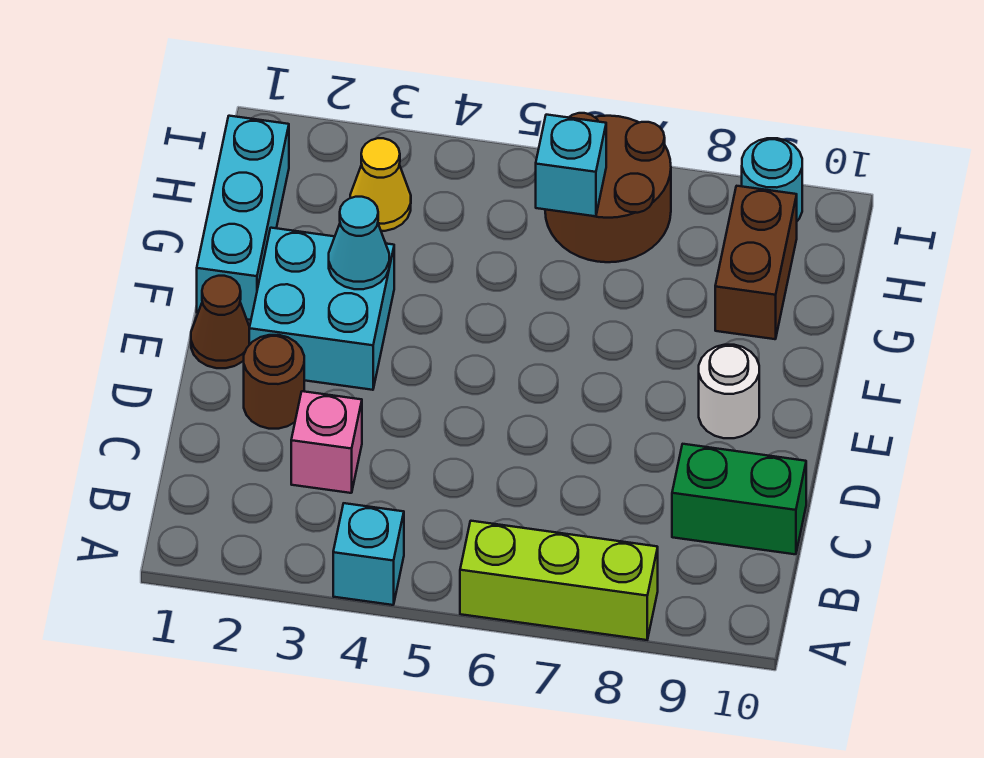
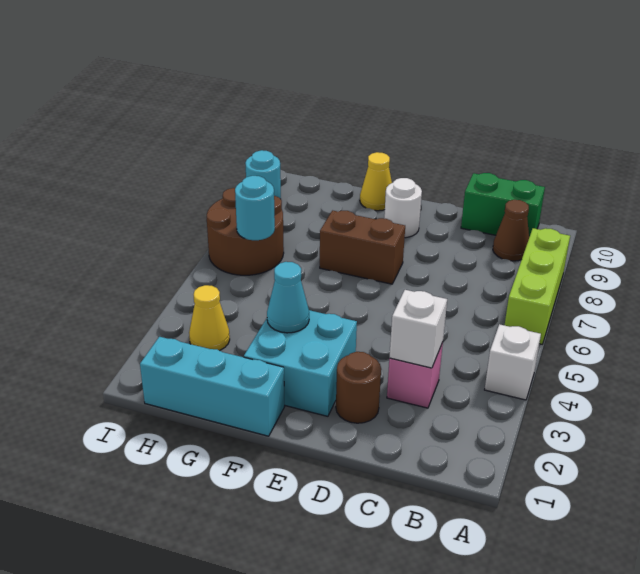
cyan brick A4 level 1 -> white brick A4 level 1
none -> white brick C3 level 2
green brick C9:C10 level 1 -> green brick B10:C10 level 1
brown cone E1 level 1 -> brown cone B9 level 1
none -> yellow cone F10 level 1
brown brick G9:H9 level 1 -> brown brick E7:F7 level 1
cyan brick H6 level 2 -> cyan round brick H6 level 2

